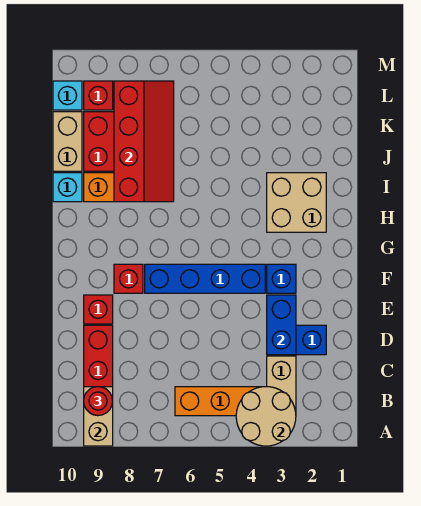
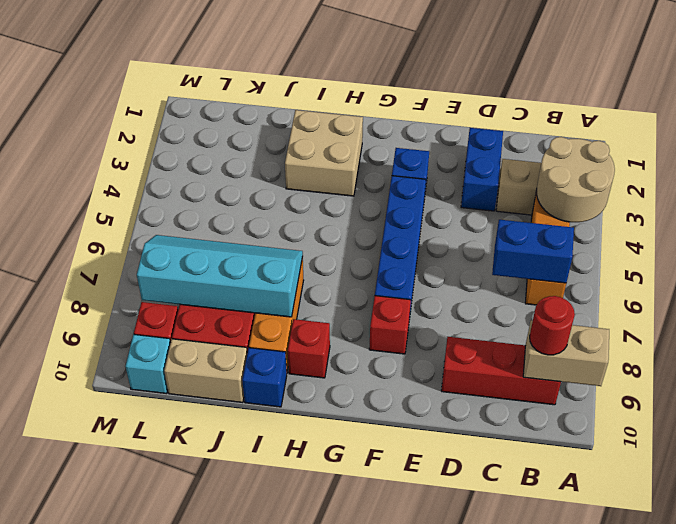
blue brick D3:E3 level 2 -> blue brick B6:C6 level 2
red brick E9 level 1 -> red brick H9 level 1
red slope I7:L8 level 2 top 8 -> cyan slope I7:L8 level 2 top 8
cyan brick I10 level 1 -> blue brick I10 level 1

